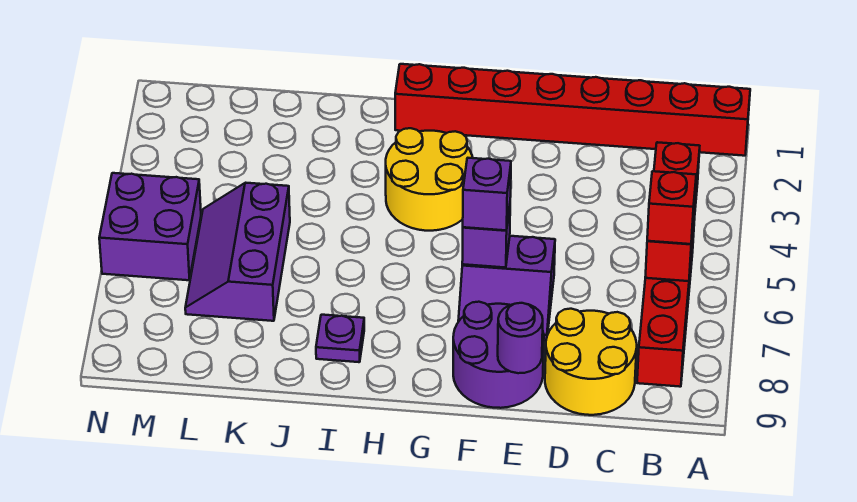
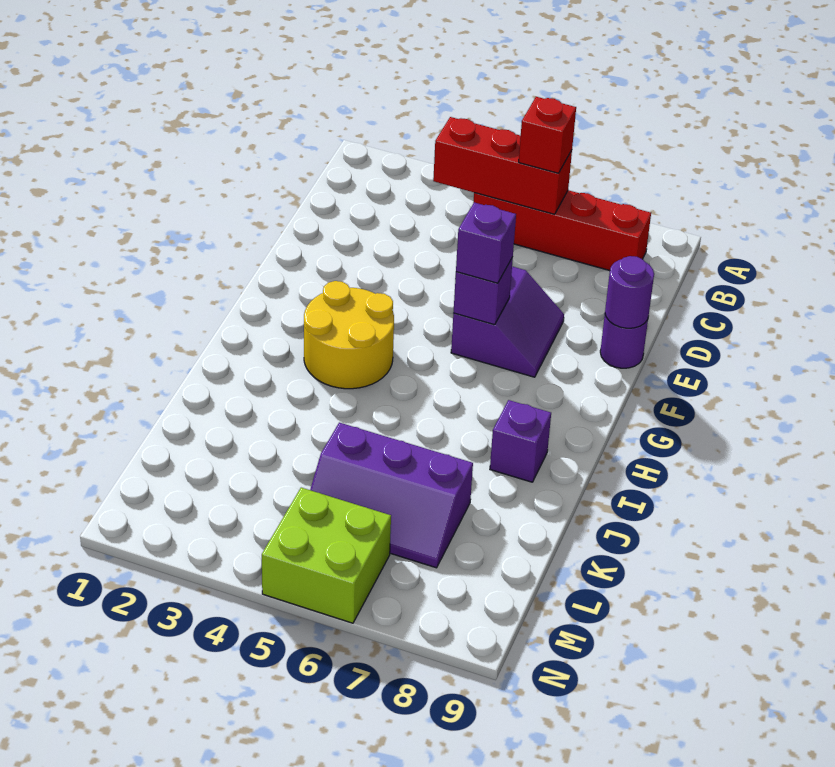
red brick A1:H1 level 1 -> none
yellow round brick C8:D9 level 1 -> none
purple round brick E8:F9 level 1 -> purple round brick E9 level 1
purple plate I8 level 1 -> purple brick I8 level 1
purple brick M5:N6 level 1 -> lime brick M5:N6 level 1

